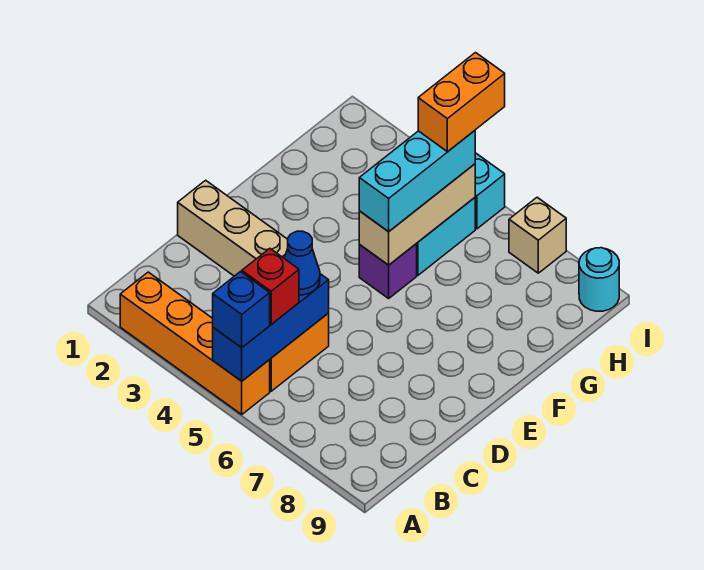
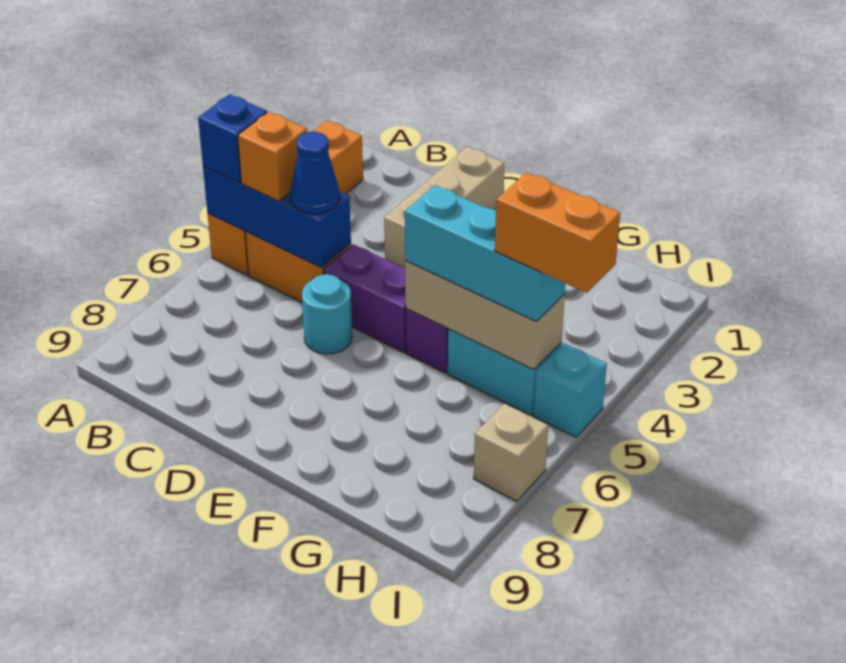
red brick B5 level 3 -> orange brick B5 level 3
none -> purple brick D5:E5 level 1
cyan round brick I9 level 1 -> cyan round brick D6 level 1

